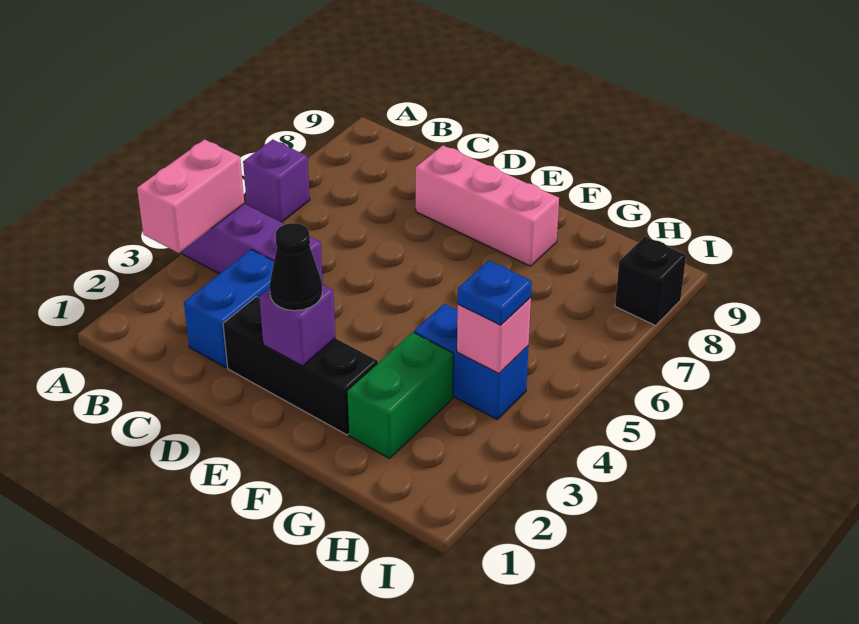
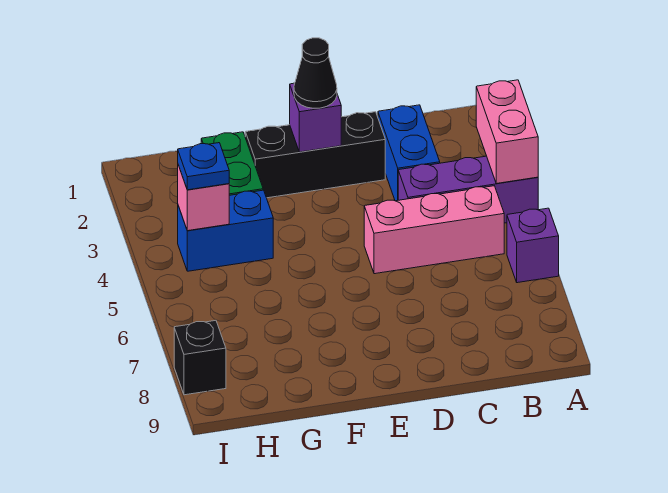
pink brick D8:F8 level 1 -> pink brick B5:D5 level 1

